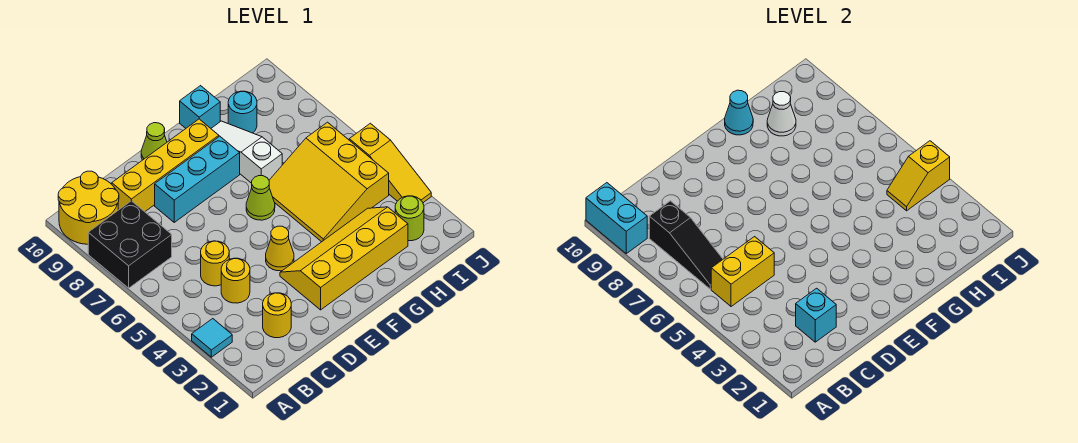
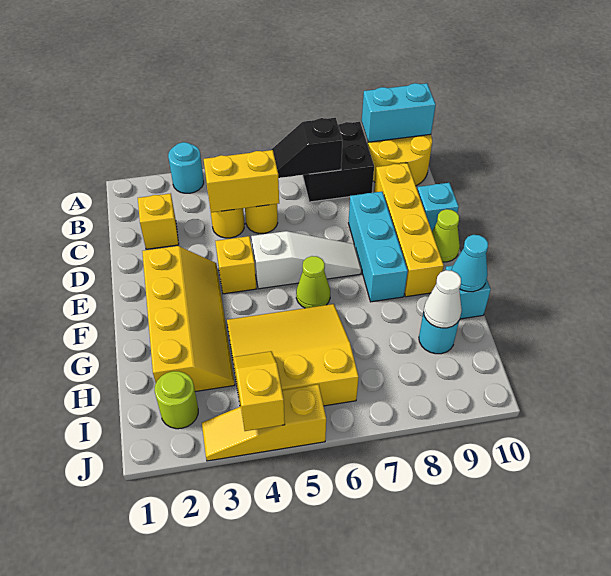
cyan tile A3 level 1 -> cyan round brick A3 level 1
yellow brick B5:C5 level 2 -> yellow brick C4:C5 level 2
black slope B6:B8 level 2 top 8 -> black slope B6:B7 level 2 top 7
yellow round brick C2 level 1 -> yellow brick C2 level 1
cyan brick C2 level 2 -> cyan brick D10 level 1
yellow cone E4 level 1 -> yellow brick E4 level 1
white slope G7:G9 level 1 top 7 -> white slope E5:E7 level 1 top 5

